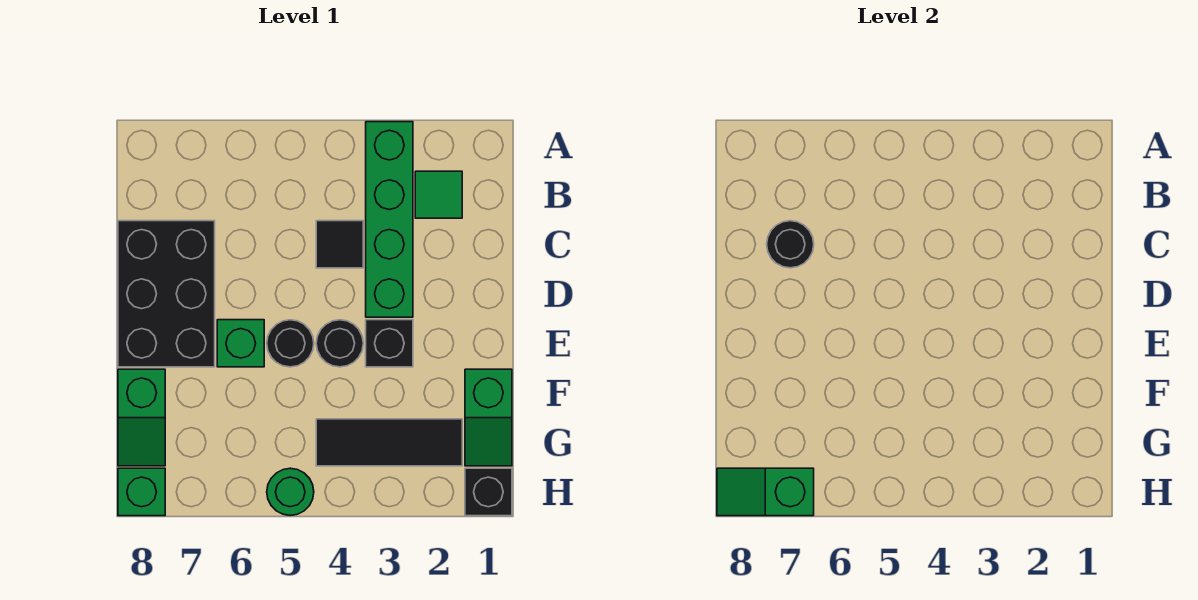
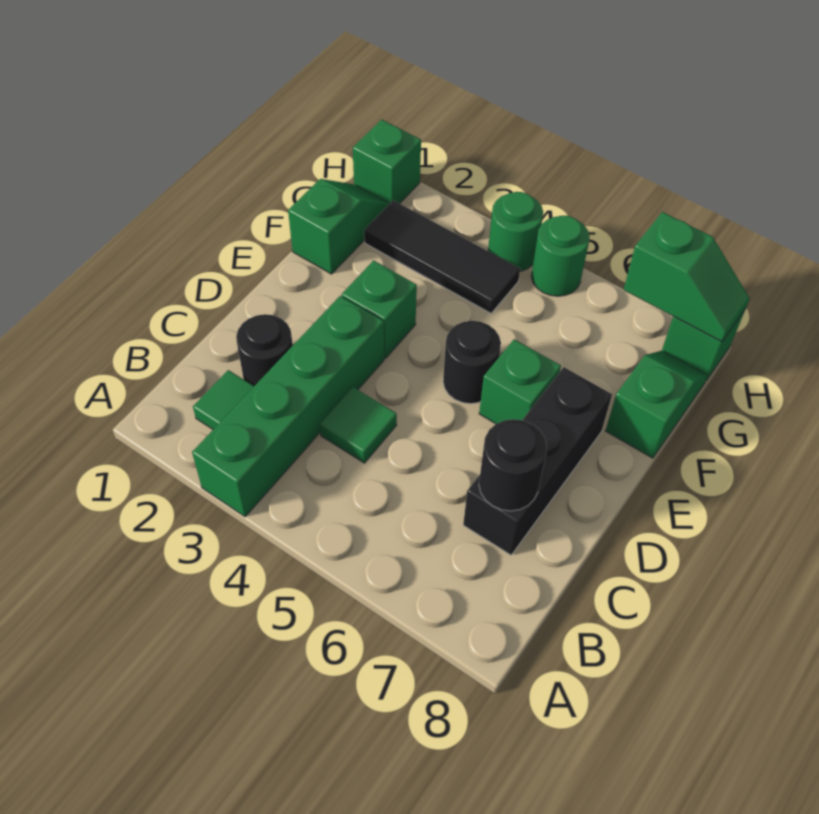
black tile C4 level 1 -> green tile C4 level 1
black brick C7:E8 level 1 -> black brick C7:E7 level 1
black brick E3 level 1 -> green brick E3 level 1
black round brick E4 level 1 -> black round brick C2 level 1
black brick H1 level 1 -> green brick H1 level 1
none -> green round brick H4 level 1

